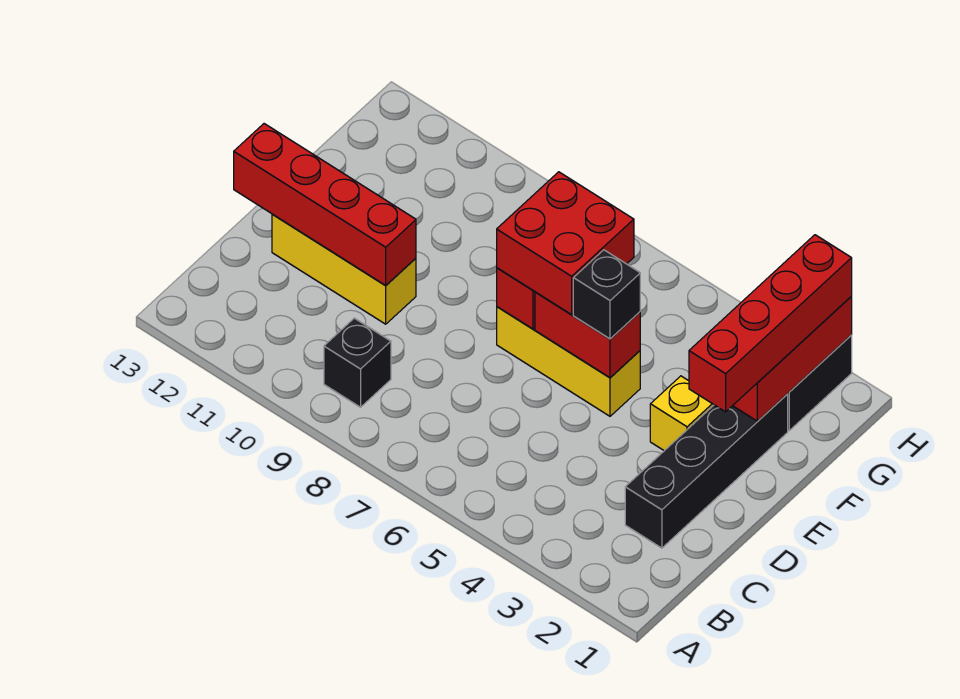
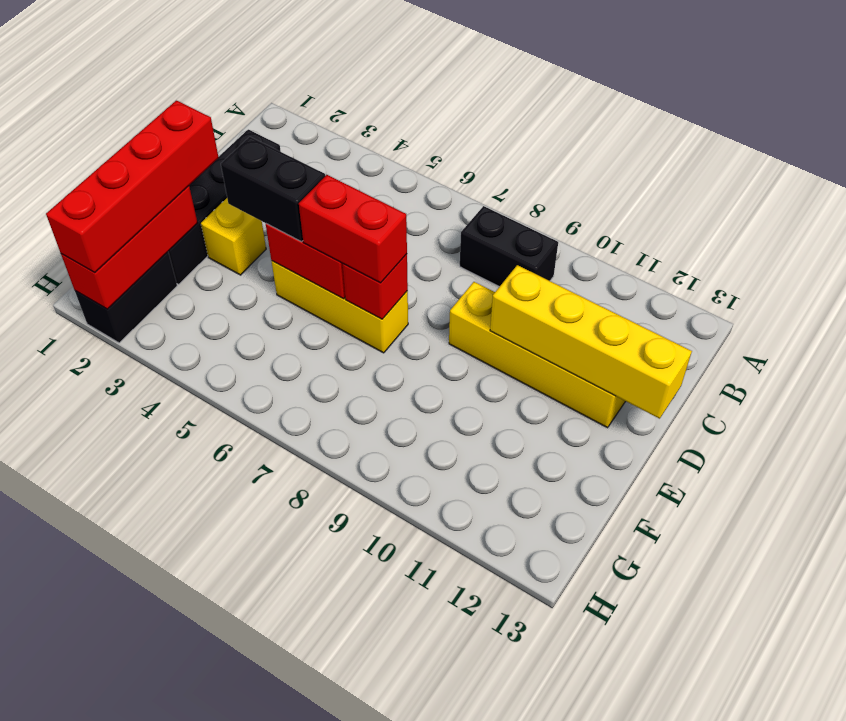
black brick B9 level 1 -> black brick B8:B9 level 1
yellow brick D10:D12 level 1 -> yellow brick D9:D12 level 1
red brick D10:D13 level 2 -> yellow brick D10:D13 level 2
black brick E5 level 3 -> black brick E4:E5 level 3
red brick E6:F7 level 3 -> red brick E6:E7 level 3

